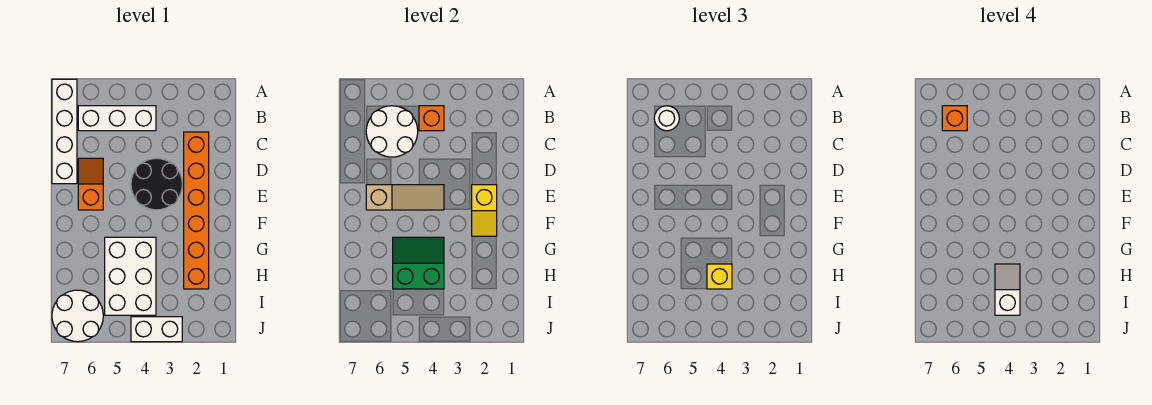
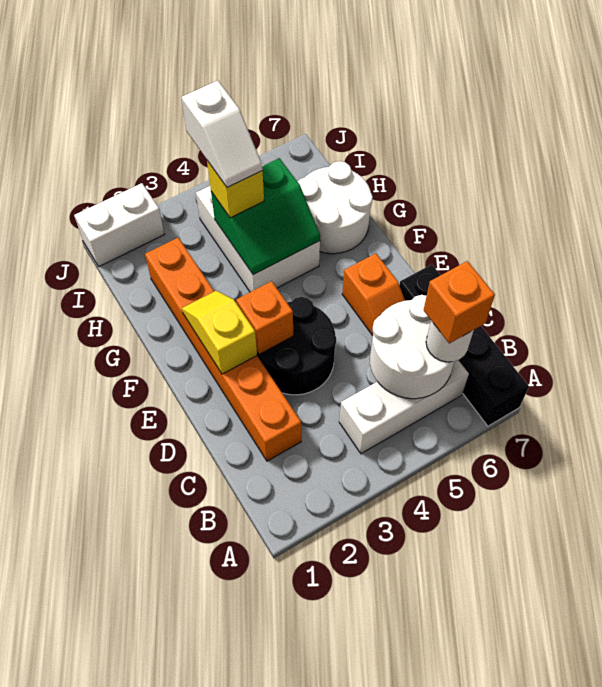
white brick A7:D7 level 1 -> black brick A7:D7 level 1
orange brick B4 level 2 -> orange brick E3 level 2
tan slope E4:E6 level 2 top 6 -> none
white round brick I6:J7 level 1 -> white round brick G6:H7 level 1
white brick J3:J4 level 1 -> white brick J1:J2 level 1

